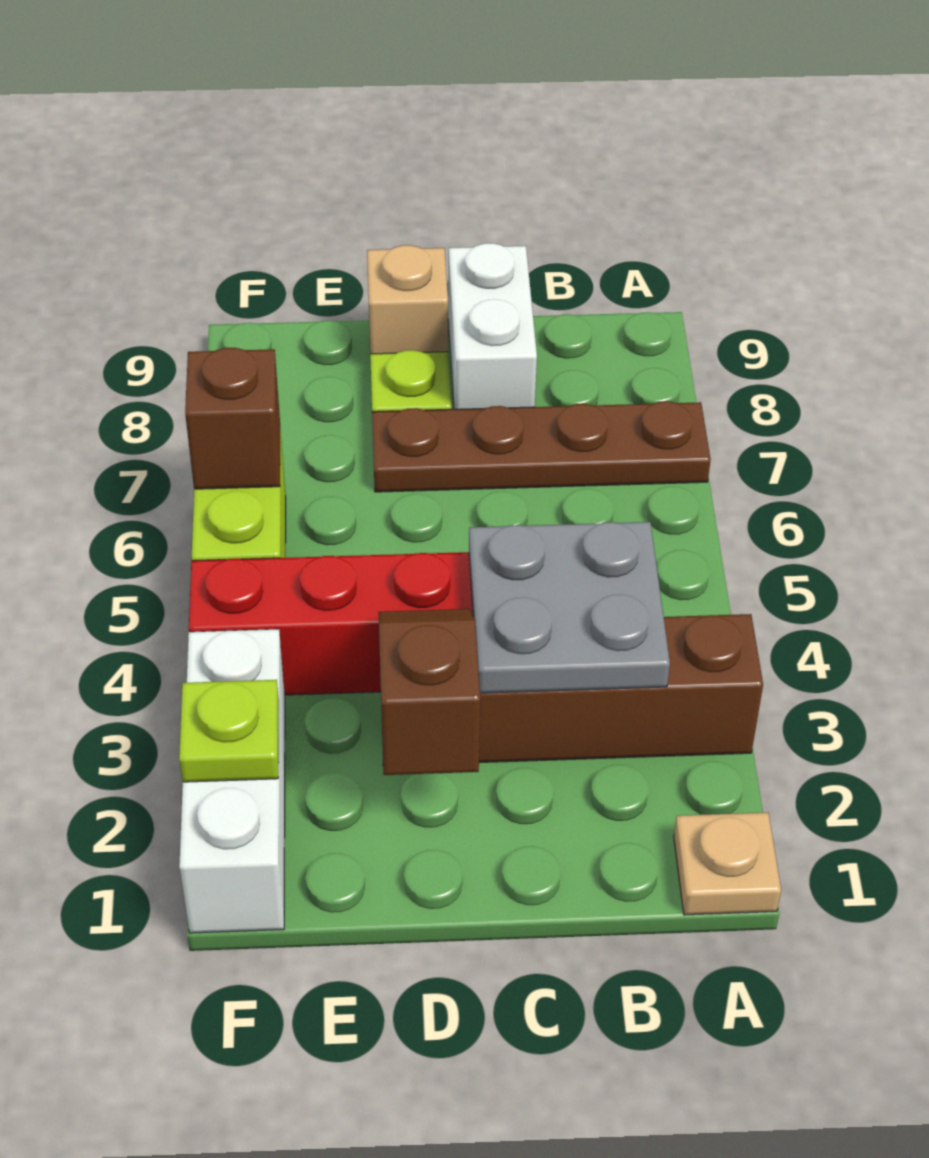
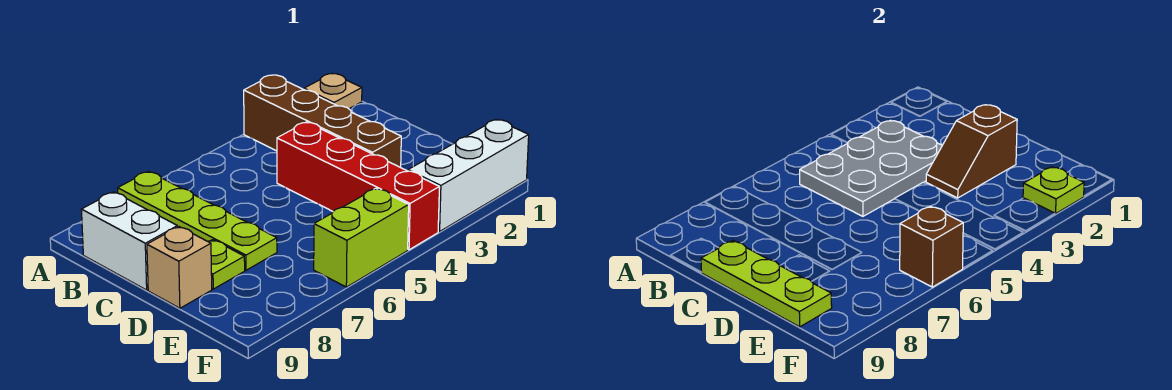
brown plate A7:D7 level 1 -> lime plate A7:D7 level 1
grey plate B3:C4 level 2 -> grey plate B3:C5 level 2
white brick C8:C9 level 1 -> white brick B9:C9 level 1
none -> lime plate C9:E9 level 2

